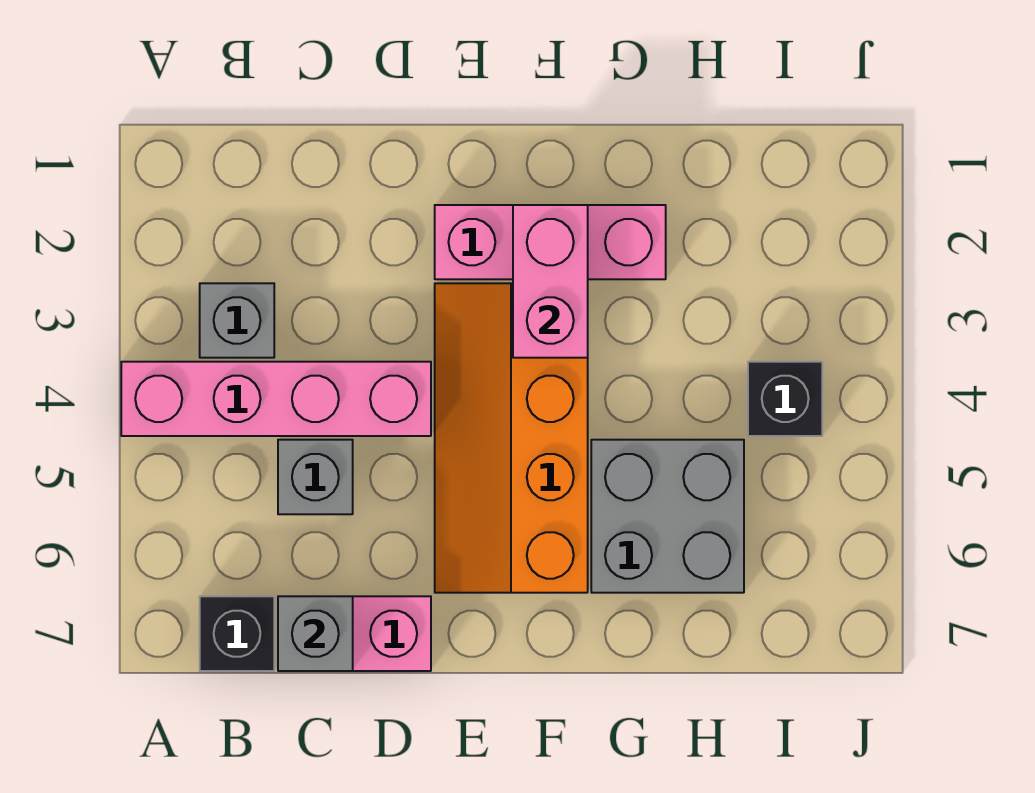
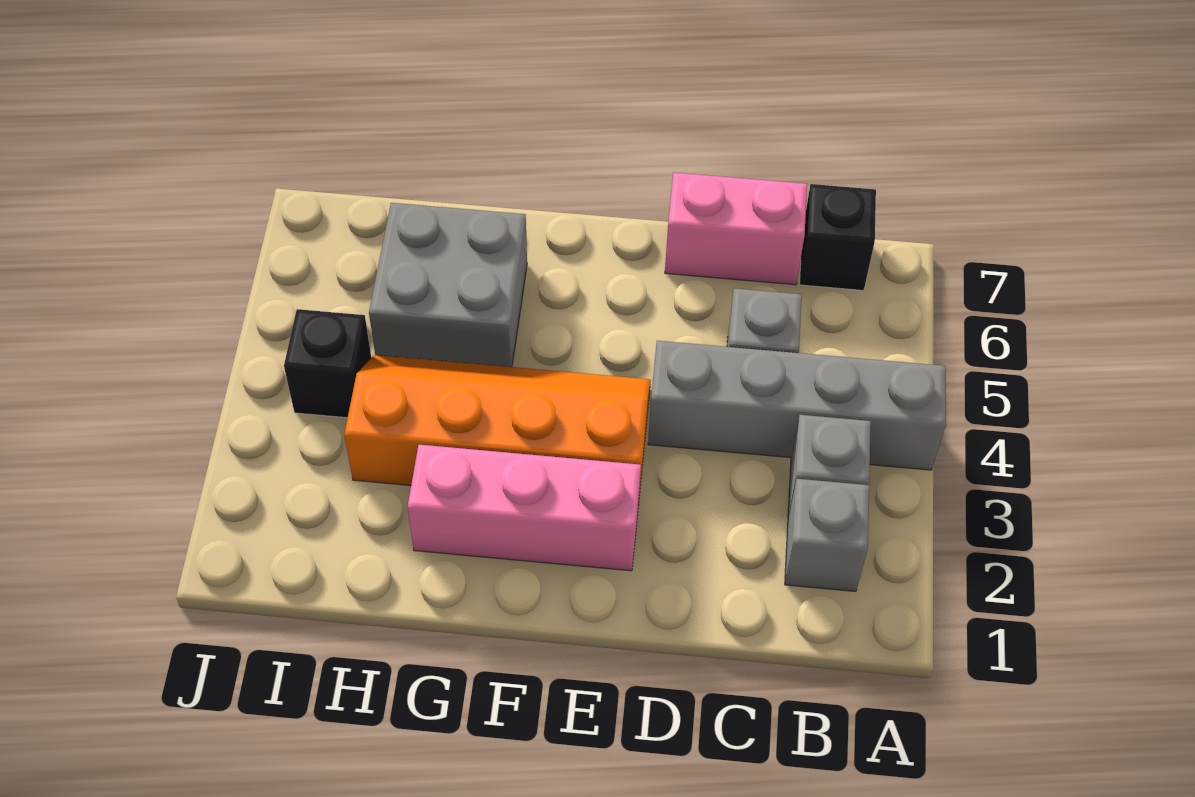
pink brick A4:D4 level 1 -> grey brick A4:D4 level 1
grey brick C7 level 2 -> grey brick B2 level 1
orange slope E3:F6 level 1 top F -> orange slope E3:H4 level 1 top 3
pink brick F2:F3 level 2 -> none

